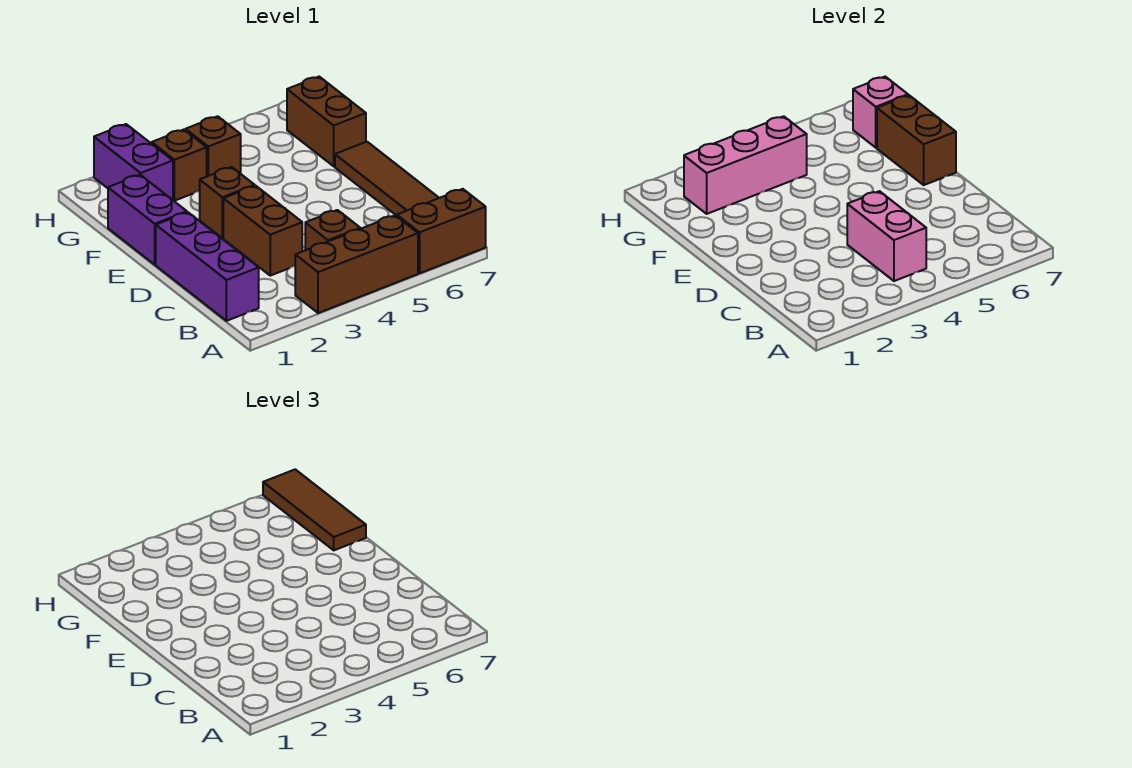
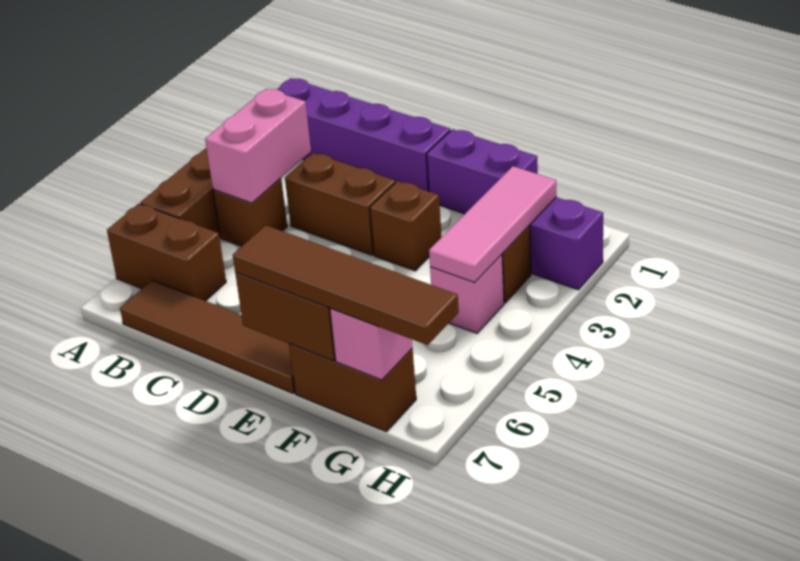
brown brick A6:A7 level 1 -> brown brick A6:B6 level 1
purple brick B1:D1 level 1 -> purple brick A1:D1 level 1
pink brick B4:C4 level 2 -> pink brick B3:B4 level 2
brown tile F7:H7 level 3 -> brown tile E7:H7 level 3
pink brick G2:G4 level 2 -> pink tile G2:G4 level 2
brown brick G4 level 1 -> pink brick G4 level 1

